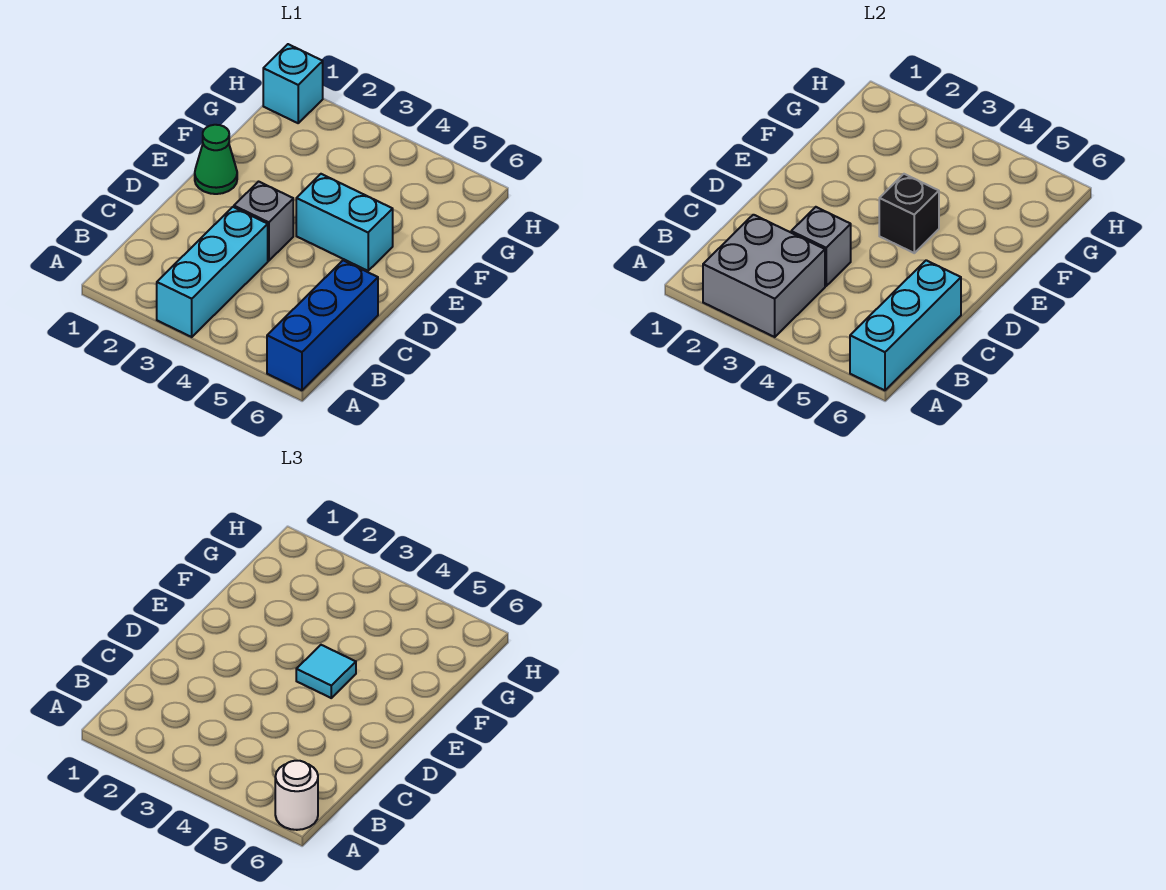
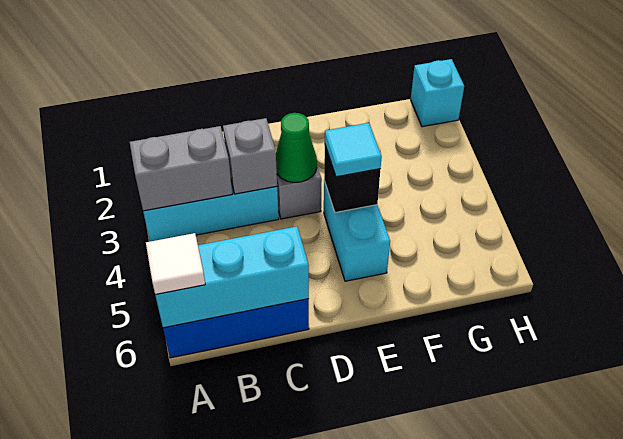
grey brick A2:B3 level 2 -> grey brick A3:B3 level 2
white round brick A6 level 3 -> white tile A6 level 3
green cone E1 level 1 -> green cone D3 level 2

